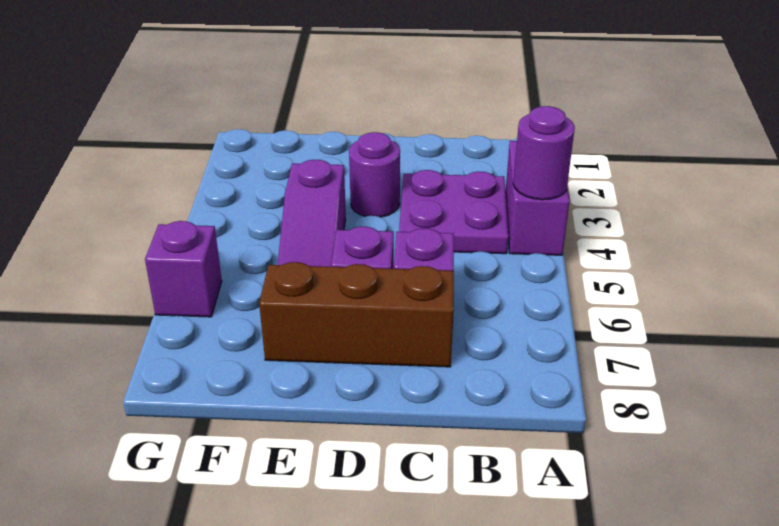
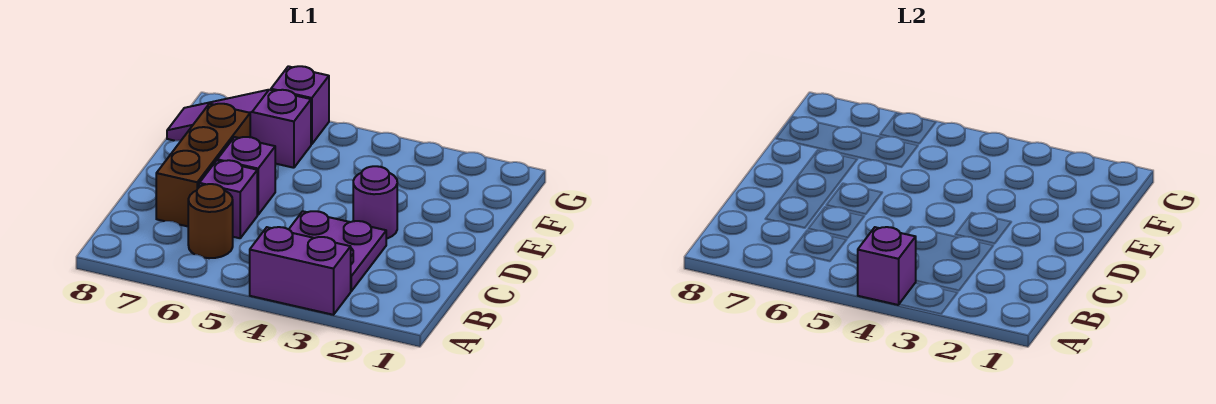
purple round brick A4 level 2 -> purple brick A4 level 2
none -> brown round brick B6 level 1
purple slope E4:E6 level 1 top 4 -> purple slope F6:F8 level 1 top 6

